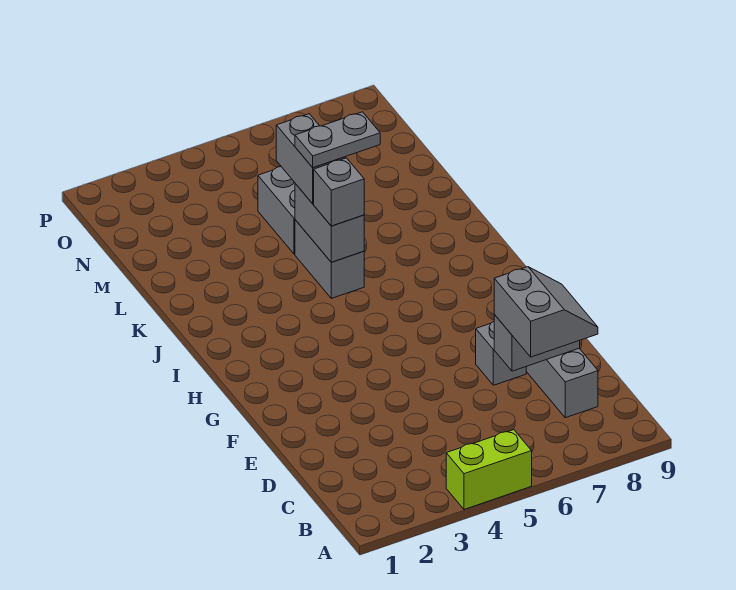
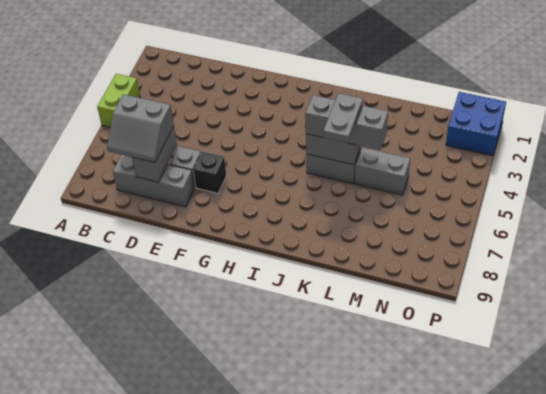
none -> black brick F7 level 1
none -> blue brick O1:P2 level 1

